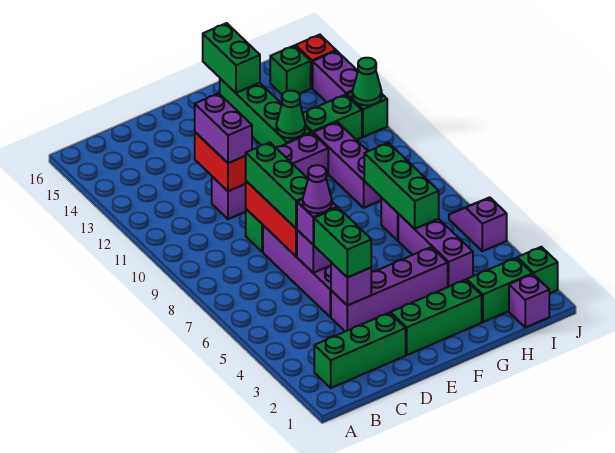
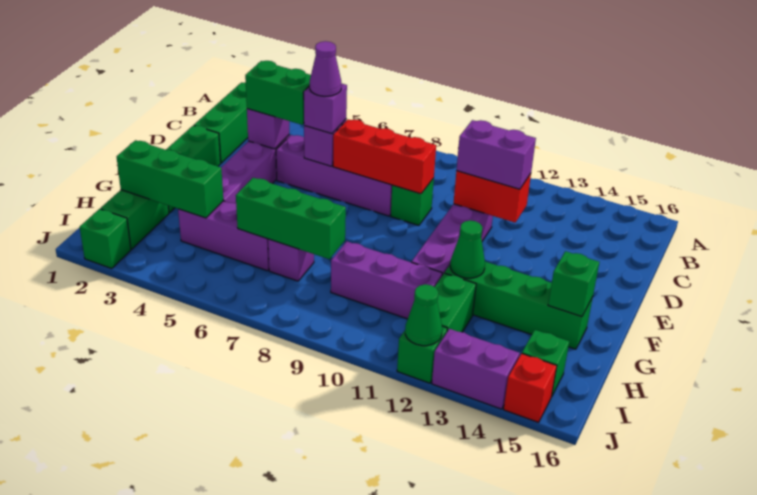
green brick D7:D9 level 3 -> green brick H2:H4 level 2
green brick G15:G16 level 2 -> green brick G15 level 2
purple brick I1 level 1 -> none
purple slope J5:J6 level 1 top 5 -> none

